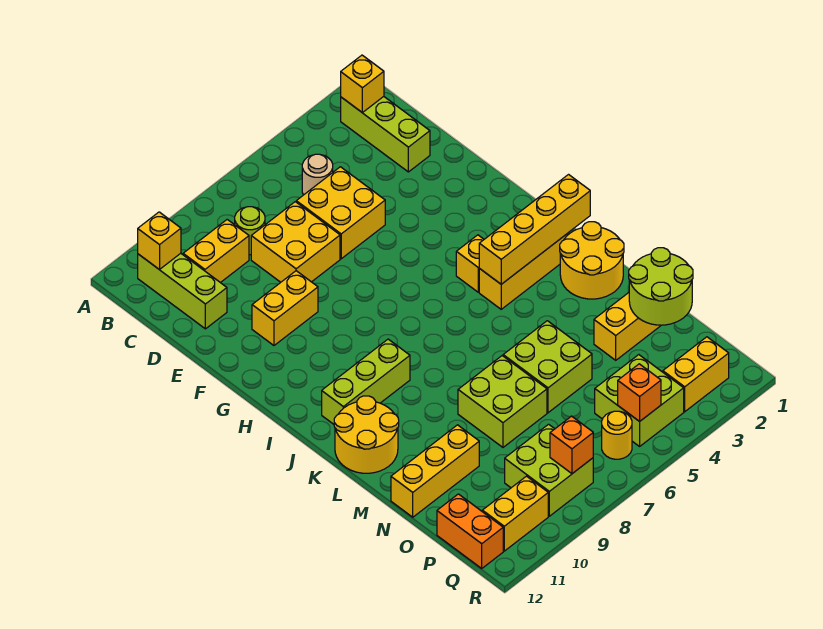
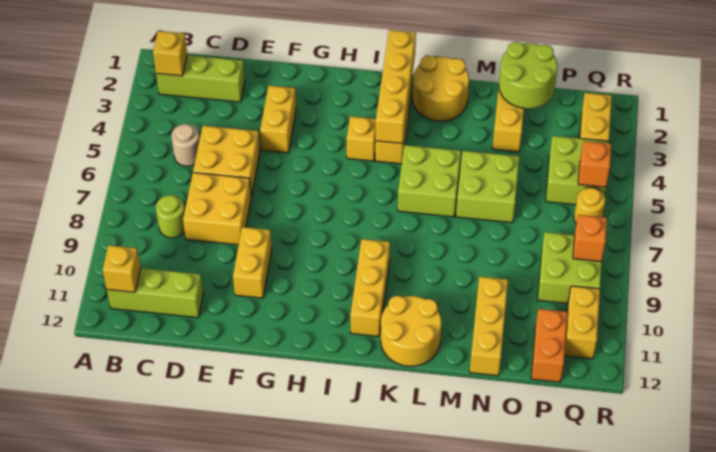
yellow brick C9:C10 level 1 -> yellow brick F3:F4 level 1
lime brick J9:J11 level 1 -> yellow brick J9:J11 level 1
lime brick M7:N8 level 1 -> lime brick K5:L6 level 1
orange brick P12:Q12 level 1 -> orange brick P11:P12 level 1

